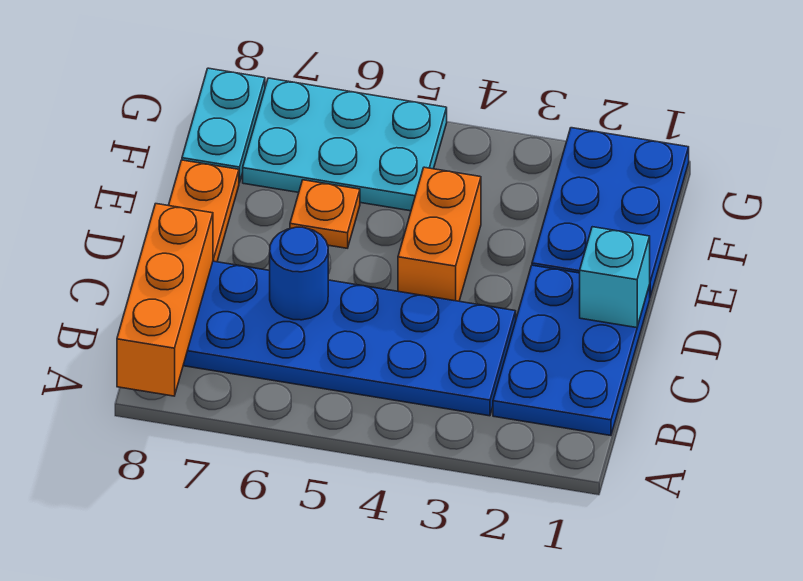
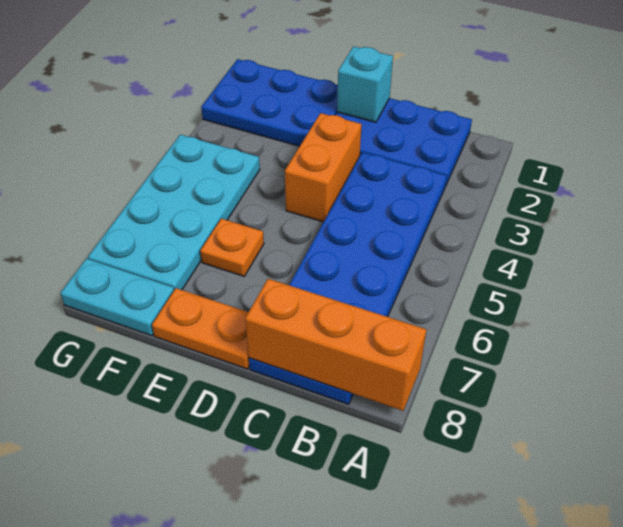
blue round brick C6 level 2 -> none
orange brick D4:E4 level 1 -> orange brick D3:D4 level 1
cyan plate F5:G7 level 1 -> cyan plate F4:G7 level 1

